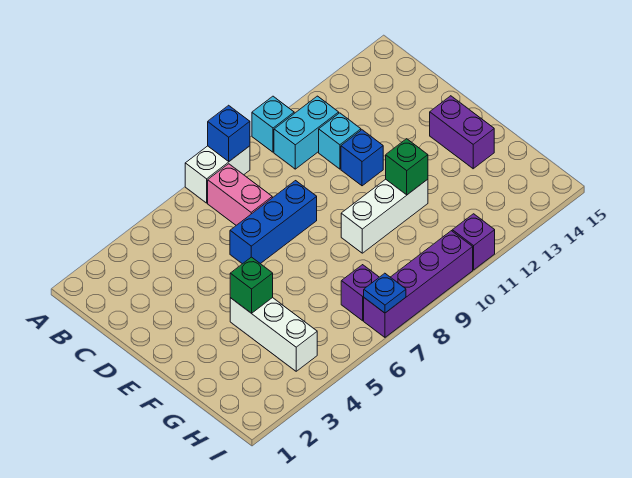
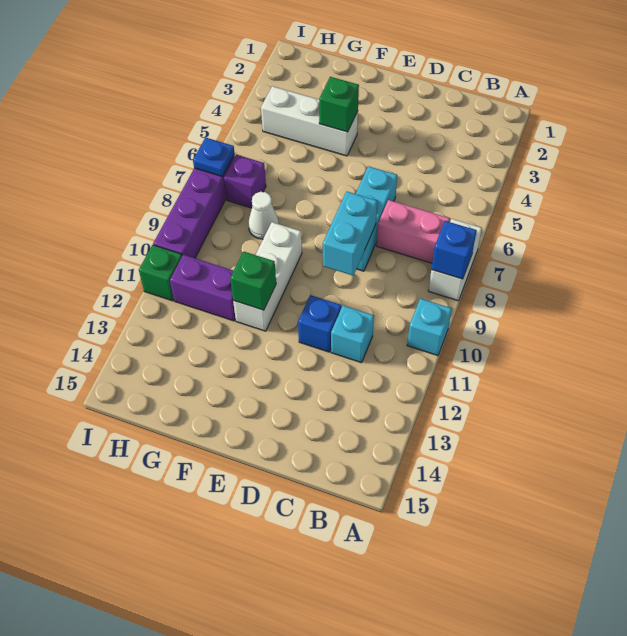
cyan brick B10:B11 level 1 -> cyan brick D8:D9 level 2
blue brick D6:D8 level 1 -> cyan brick D6:D8 level 1
purple brick E14:F14 level 1 -> purple brick G11:H11 level 1
none -> white cone G8 level 1
purple brick I11 level 1 -> green brick I11 level 1

